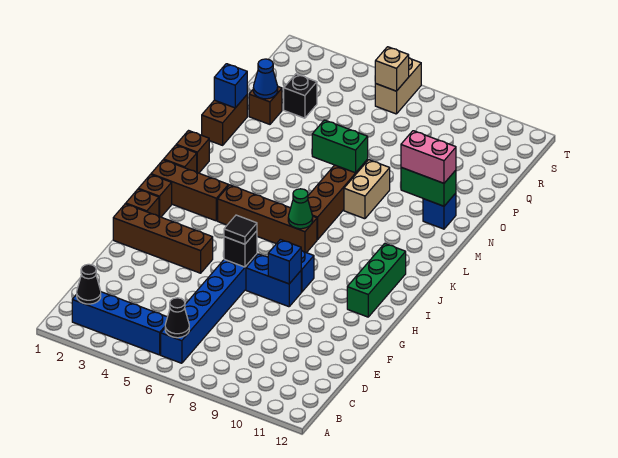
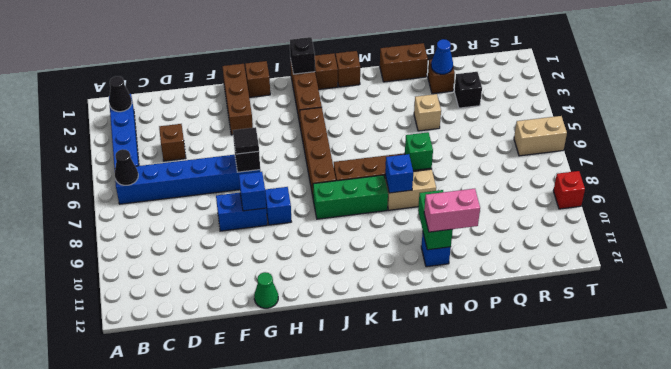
brown brick G1:G4 level 1 -> brown brick G1:G3 level 1
blue brick G7:G8 level 1 -> blue brick F8:G8 level 1
green brick H11:J11 level 1 -> green brick J8:L8 level 1
brown brick I1 level 1 -> brown brick D4 level 1
none -> black brick J1 level 2
green cone J7 level 2 -> green cone G12 level 1
green brick N6:N7 level 2 -> green brick N7 level 2
pink brick N10:N11 level 3 -> pink brick N11:O11 level 3
blue brick O1 level 2 -> blue brick M8 level 2
tan brick S6 level 2 -> tan brick O4 level 1
none -> red brick T9 level 1

